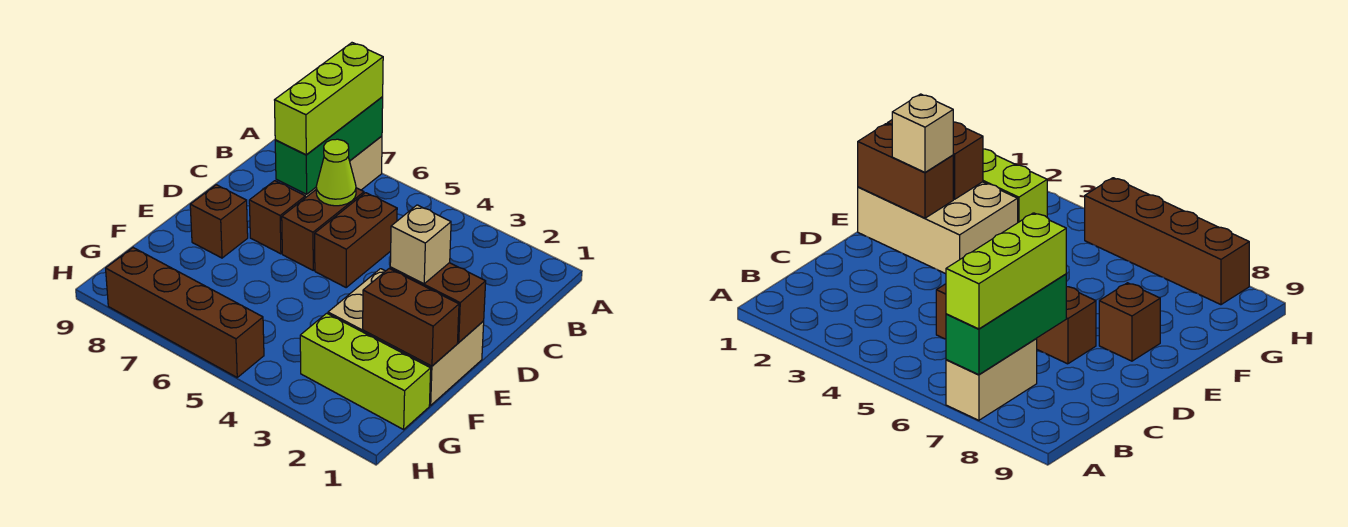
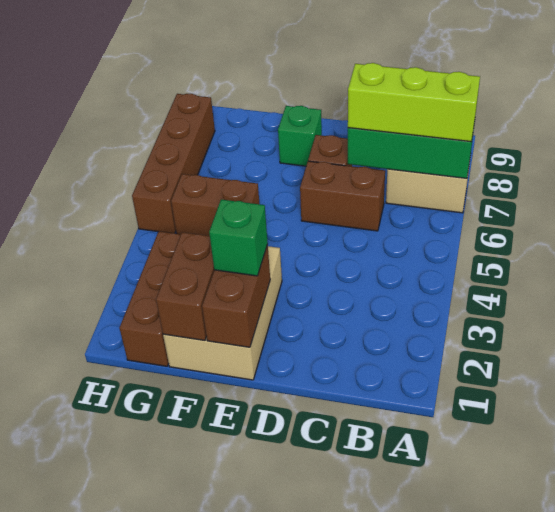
brown brick C5:D5 level 1 -> brown brick F5:G5 level 1
lime cone C6 level 2 -> none
tan brick E2 level 3 -> green brick E2 level 3
brown brick E8 level 1 -> green brick E8 level 1
lime brick G1:G3 level 1 -> brown brick G1:G3 level 1

